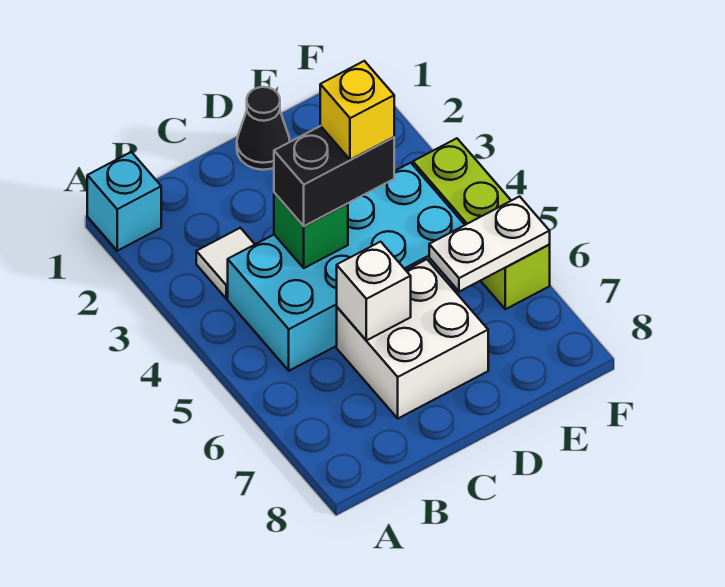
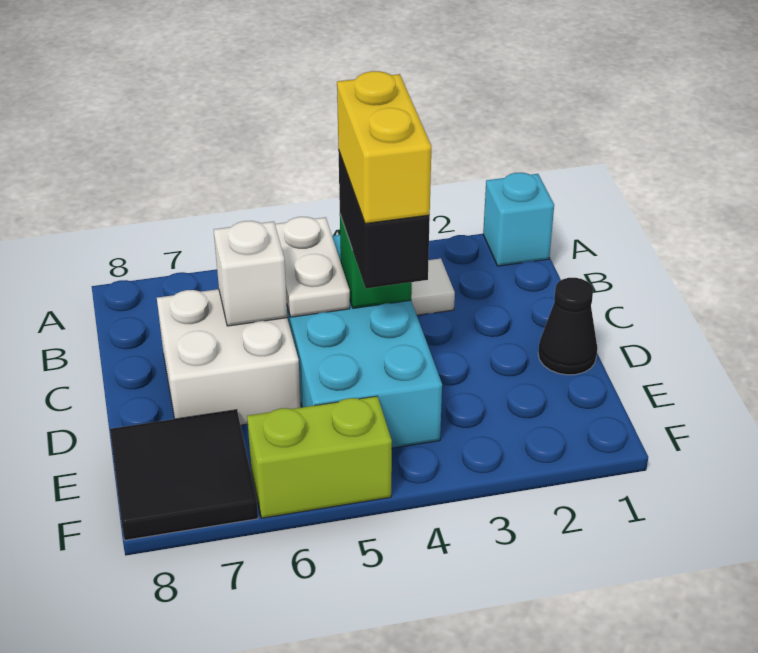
yellow brick D4 level 4 -> yellow brick C4:D4 level 4
white plate E6:F6 level 2 -> white plate B5:C5 level 2
none -> black tile E7:F8 level 1
lime brick F4:F6 level 1 -> lime brick F5:F6 level 1

